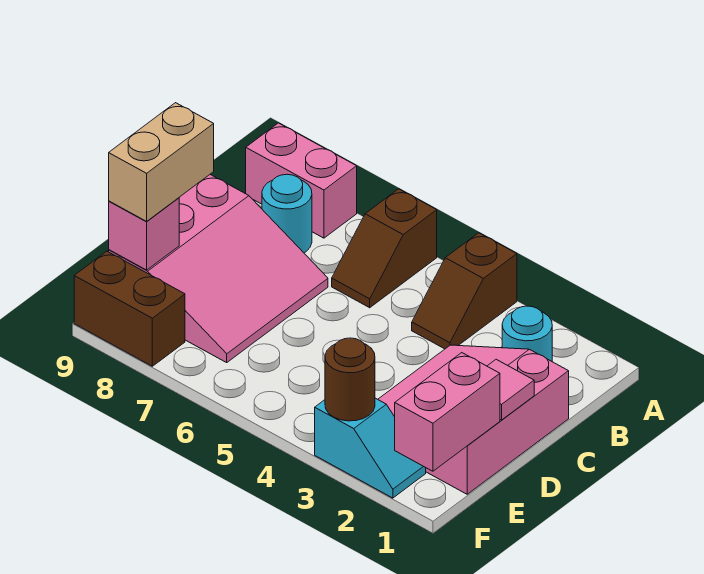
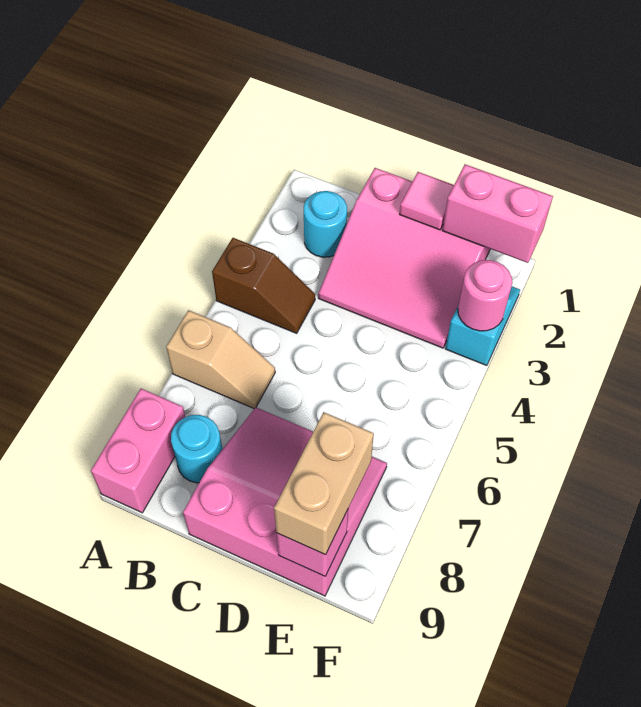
brown slope A6:B6 level 1 top A -> tan slope A6:B6 level 1 top A
tan brick D9:E9 level 3 -> tan brick E8:E9 level 3
brown round brick F3 level 2 -> pink round brick F3 level 2
brown brick F8:F9 level 1 -> none

